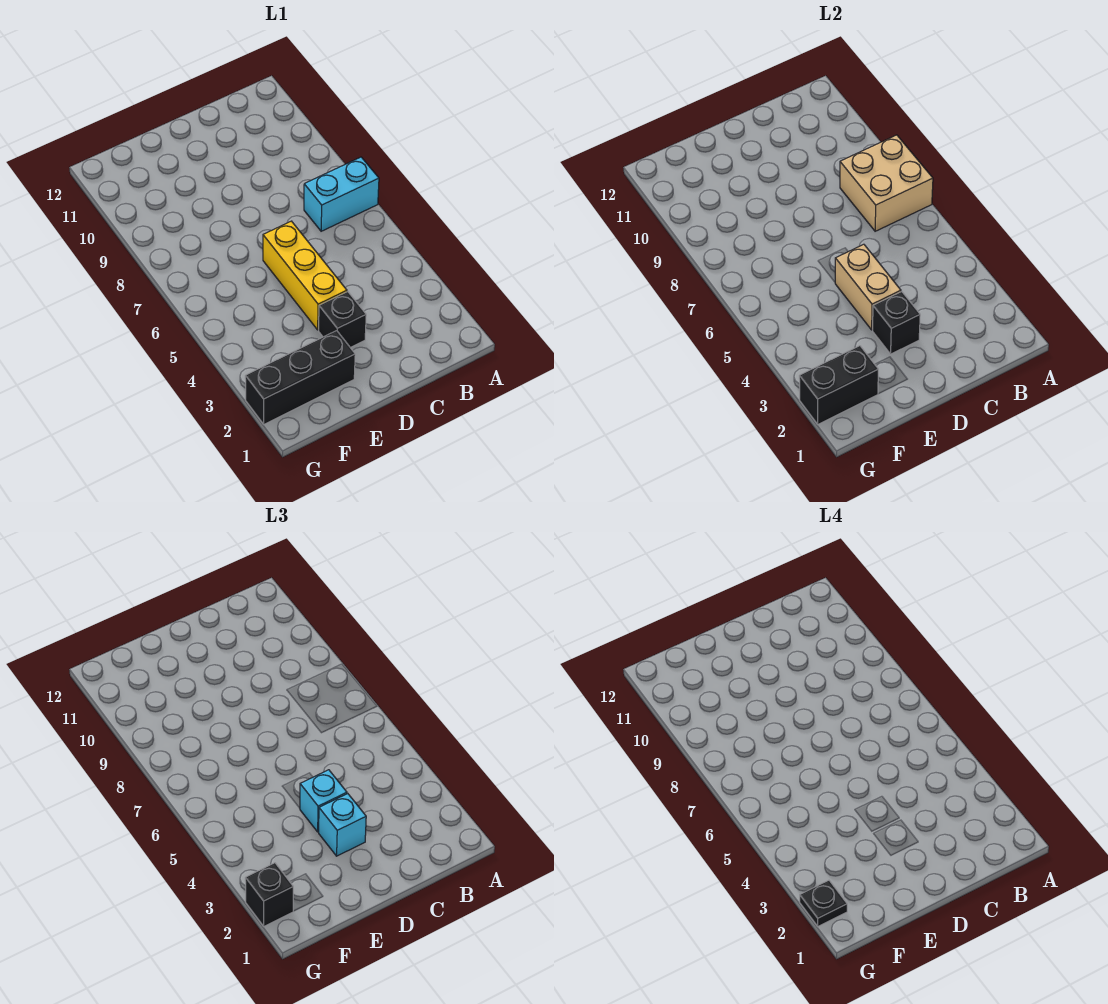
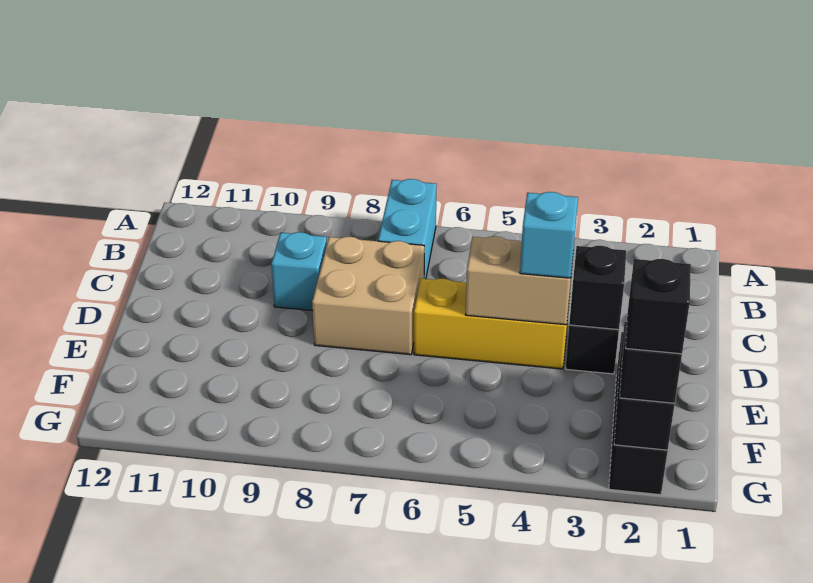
tan brick A7:B8 level 2 -> tan brick C7:D8 level 1
cyan brick D3 level 3 -> cyan brick C9 level 1
black plate G2 level 4 -> black brick G2 level 4

